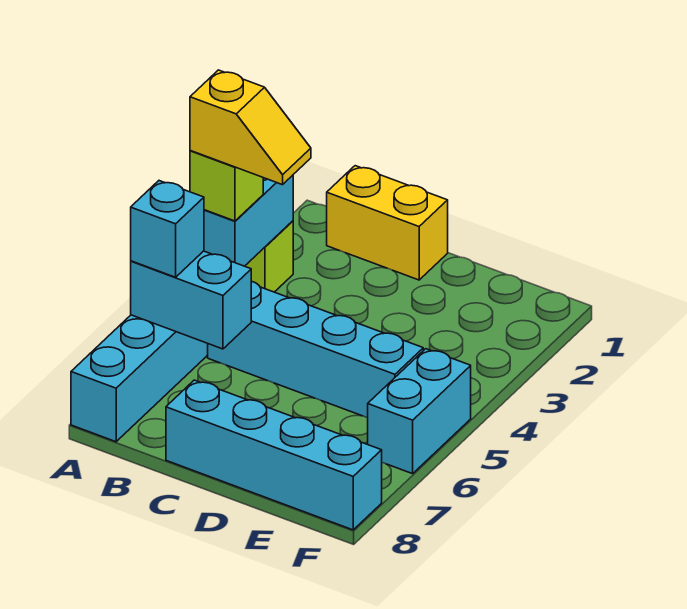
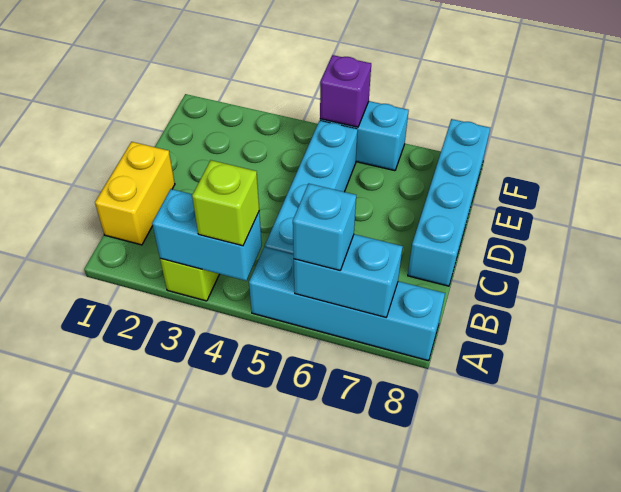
yellow slope A4:B4 level 4 top A -> none
cyan brick A6:B6 level 2 -> cyan brick A6:A7 level 2
none -> purple brick F5 level 2

